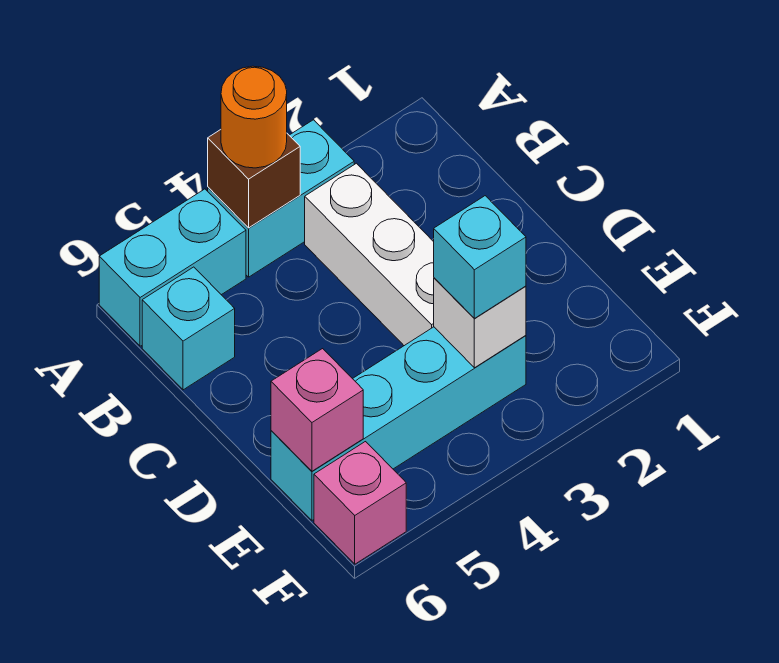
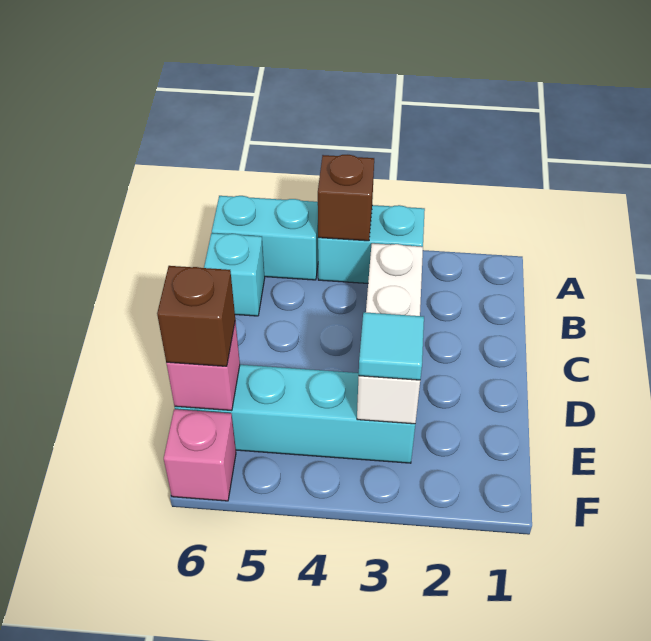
orange round brick A4 level 3 -> none
cyan brick E3 level 3 -> cyan tile E3 level 3
none -> brown brick E6 level 3

